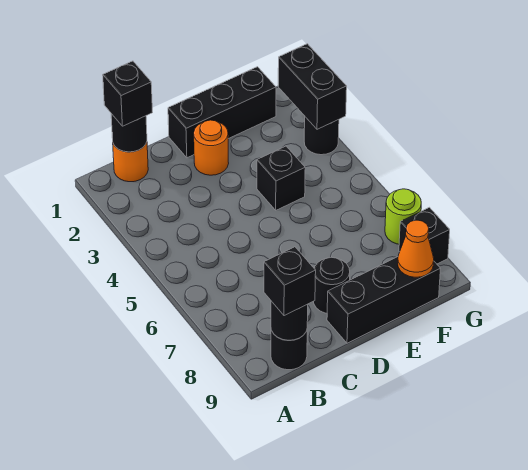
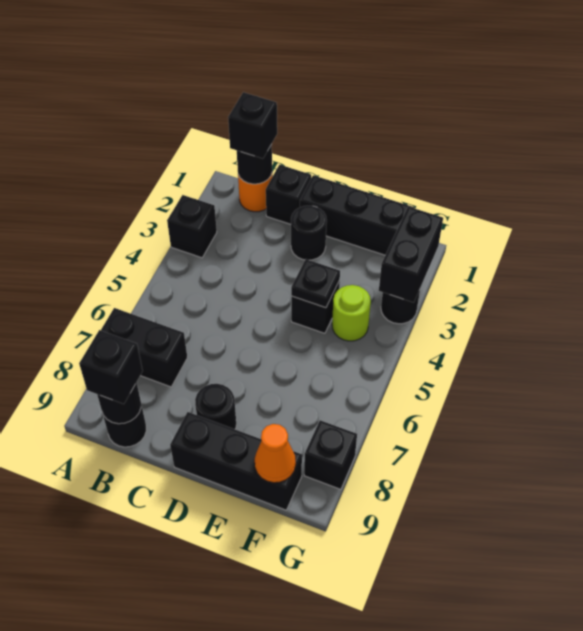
none -> black brick A3 level 1
none -> black brick A7:B7 level 1
none -> black brick C1 level 1
orange round brick D2 level 1 -> black round brick D2 level 1
none -> black plate E4 level 2
lime round brick G7 level 1 -> lime round brick F4 level 1

